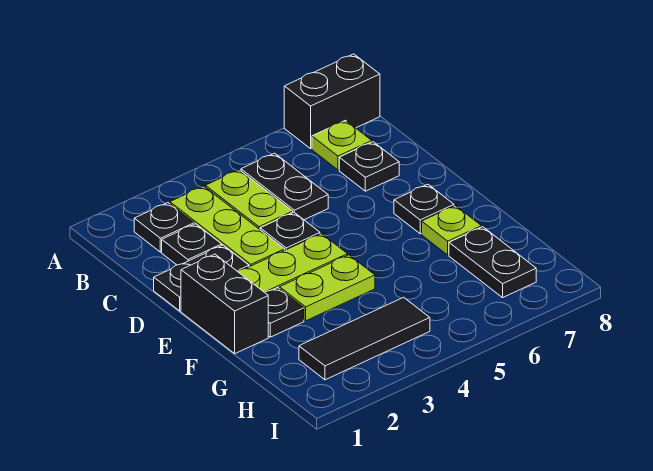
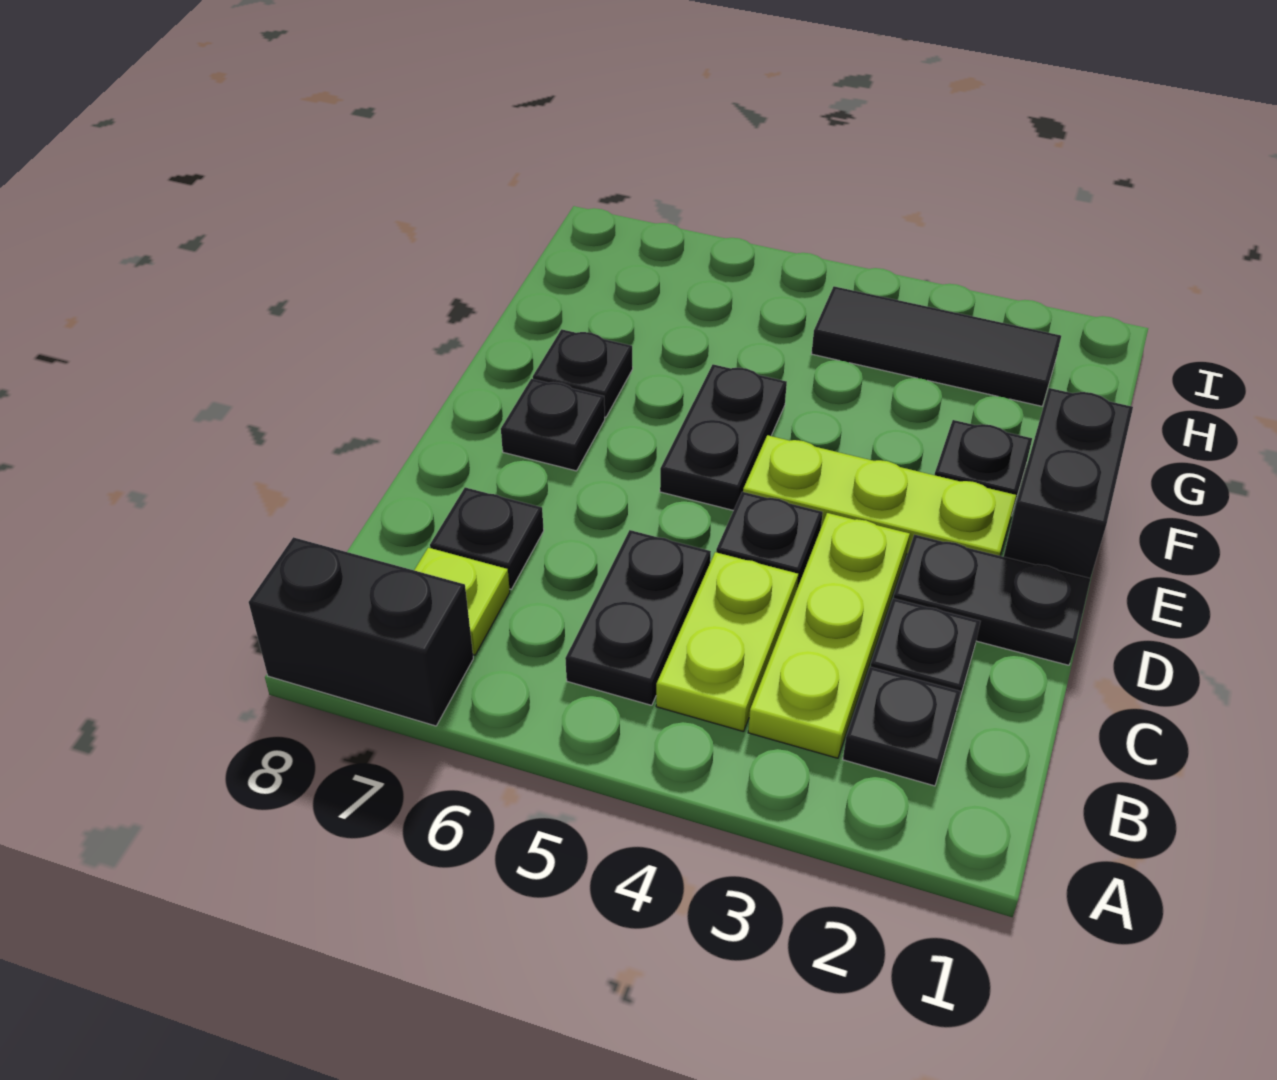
lime plate F3:F4 level 1 -> none
lime plate F7 level 1 -> black plate F7 level 1
black plate G7:H7 level 1 -> black plate E5:F5 level 1

